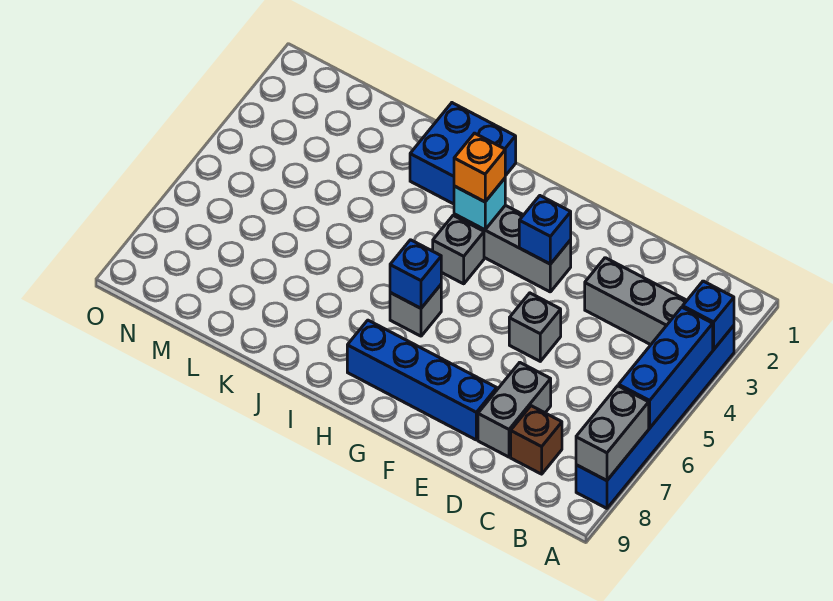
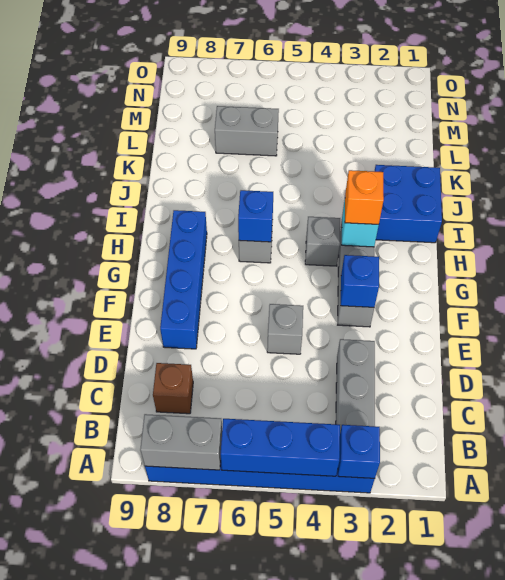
grey brick D7:D8 level 1 -> grey brick L6:L7 level 1

